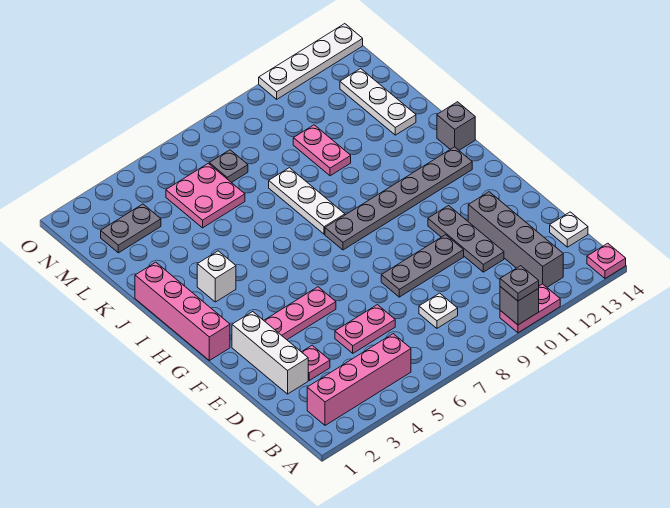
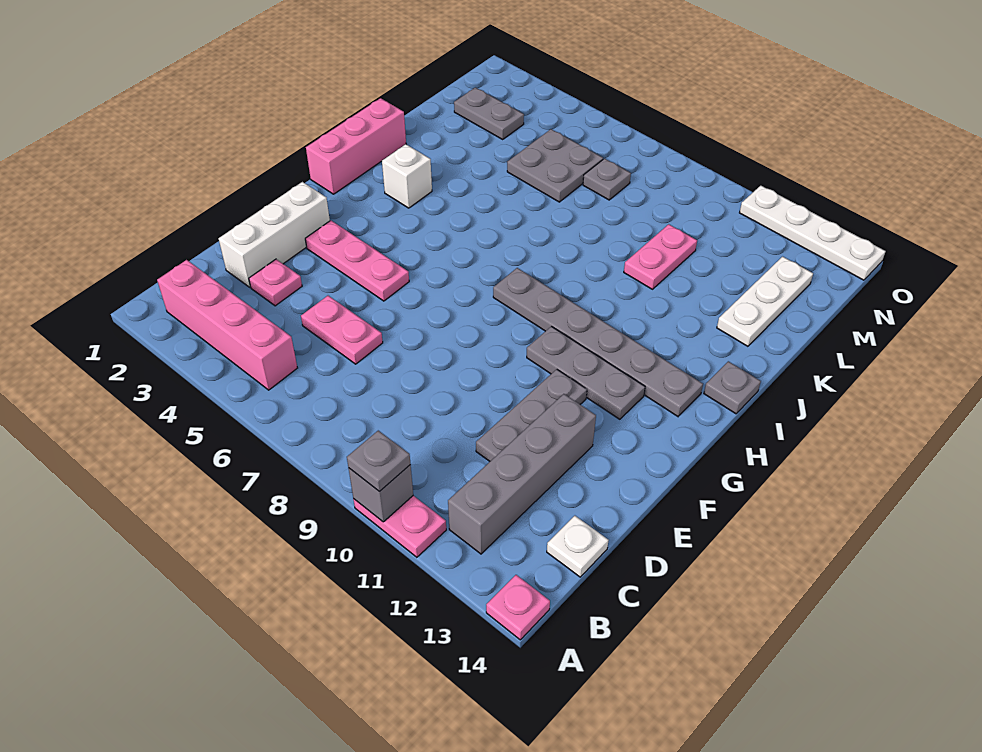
white plate C8 level 1 -> none
grey plate E8:E10 level 1 -> grey plate G10:G12 level 1
pink brick G1:J1 level 1 -> pink brick H1:J1 level 1
white plate I8:K8 level 1 -> none
grey brick I14 level 1 -> grey plate I14 level 1
pink plate L5:M6 level 1 -> grey plate L5:M6 level 1

